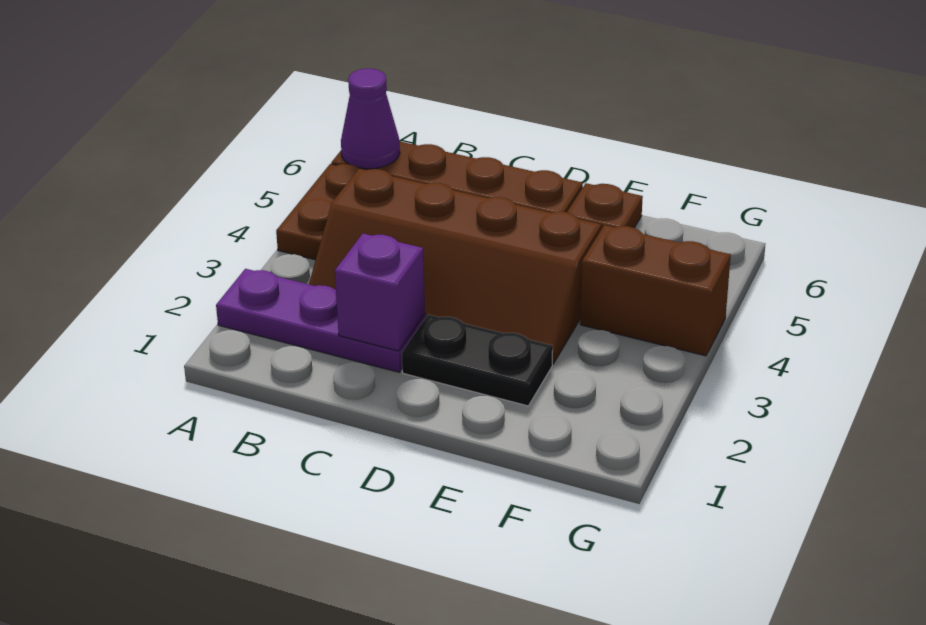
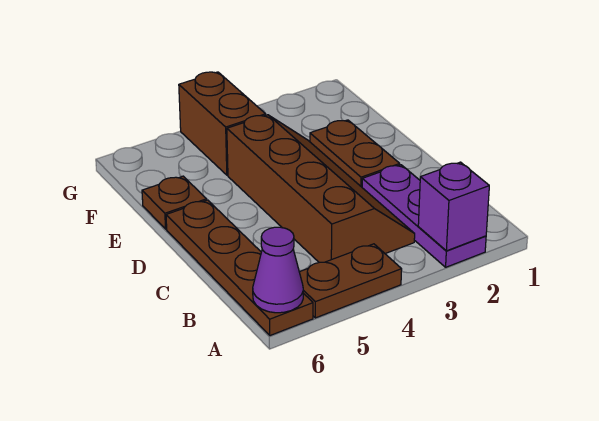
purple brick C2 level 2 -> purple brick A2 level 2
black plate D2:E2 level 1 -> brown plate D2:E2 level 1

